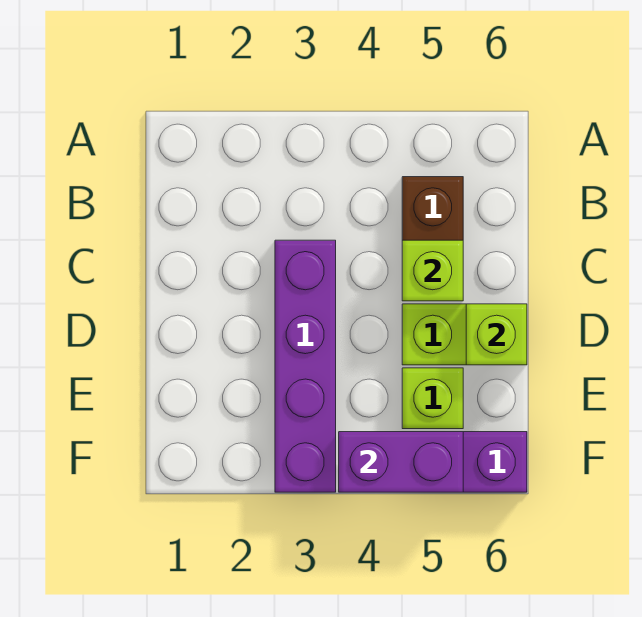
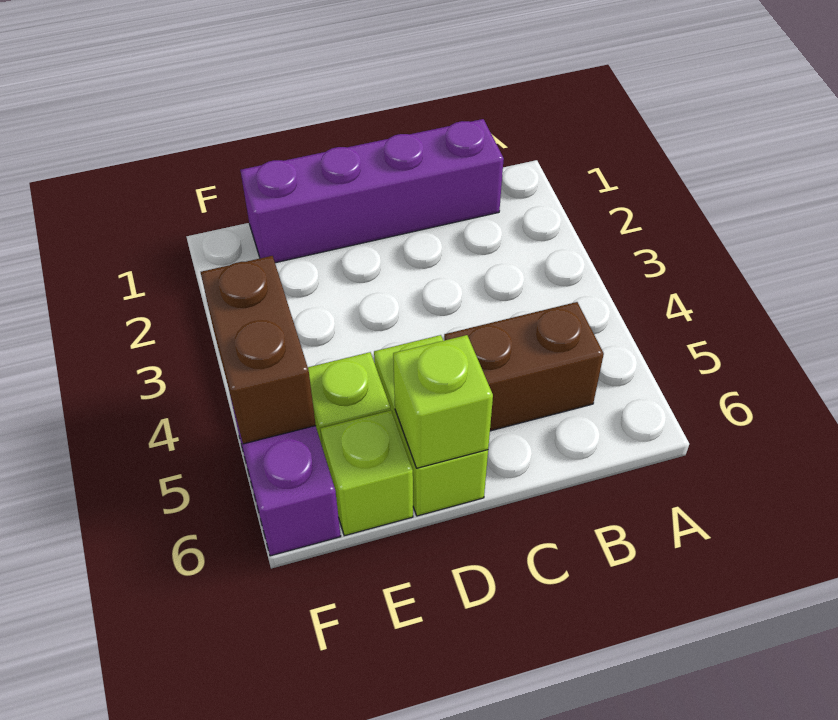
purple brick C3:F3 level 1 -> purple brick B1:E1 level 1
lime brick C5 level 2 -> lime brick E6 level 1
purple brick F4:F5 level 2 -> brown brick F4:F5 level 2

